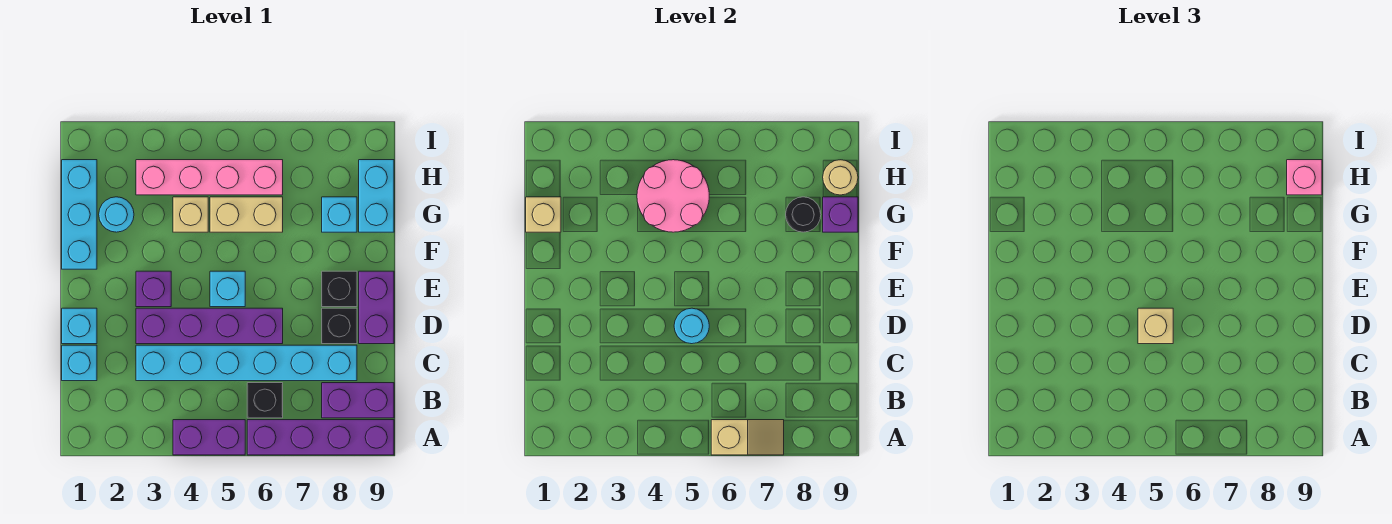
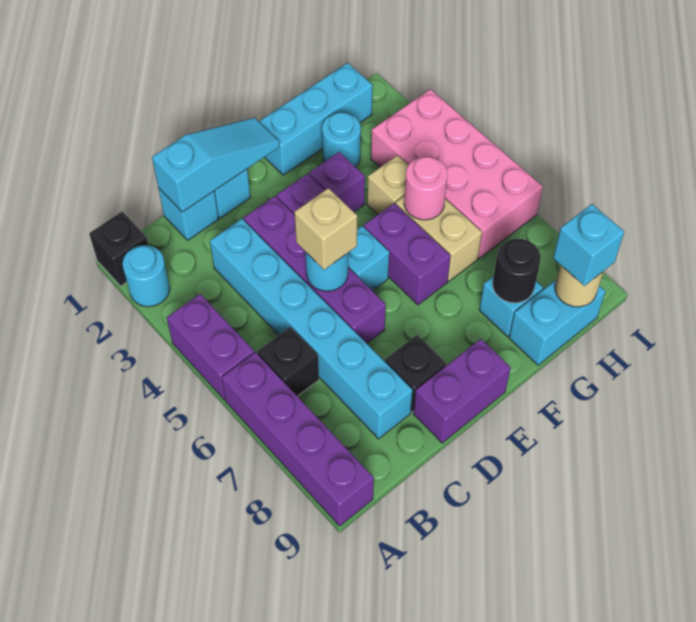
none -> cyan round brick A2 level 1
tan slope A6:A7 level 2 top 6 -> none
purple brick B8:B9 level 1 -> purple brick F5:F6 level 1
none -> cyan slope C1:E1 level 2 top C
black brick E8 level 1 -> black brick A1 level 1
tan brick G1 level 2 -> none
pink round brick G4:H5 level 2 -> pink round brick G5 level 2
purple brick G9 level 2 -> purple brick F3 level 1
pink brick H3:H6 level 1 -> pink brick H3:I6 level 1
pink brick H9 level 3 -> cyan brick H9 level 3

